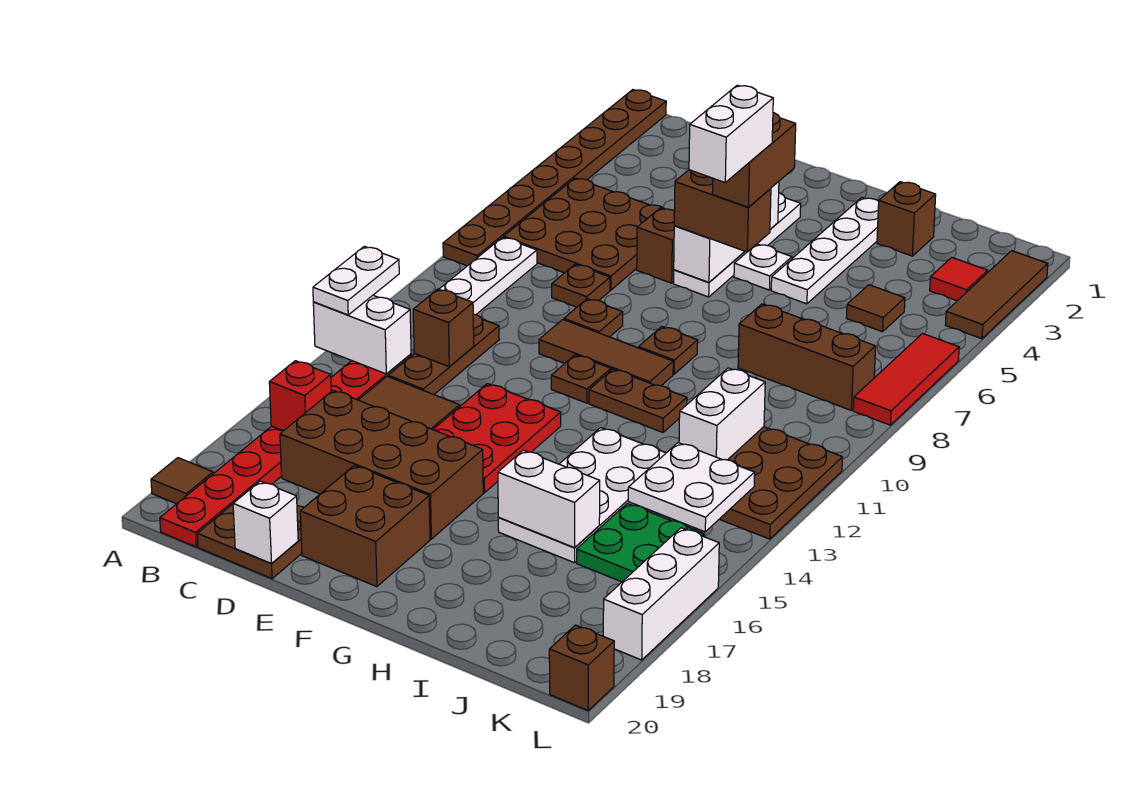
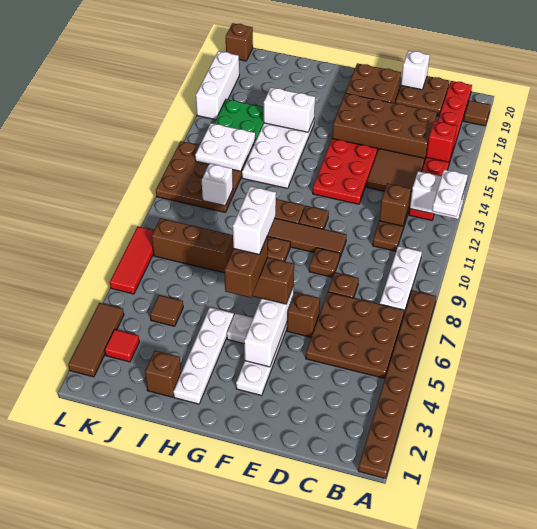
white brick J11:J12 level 2 -> white brick J11 level 2

